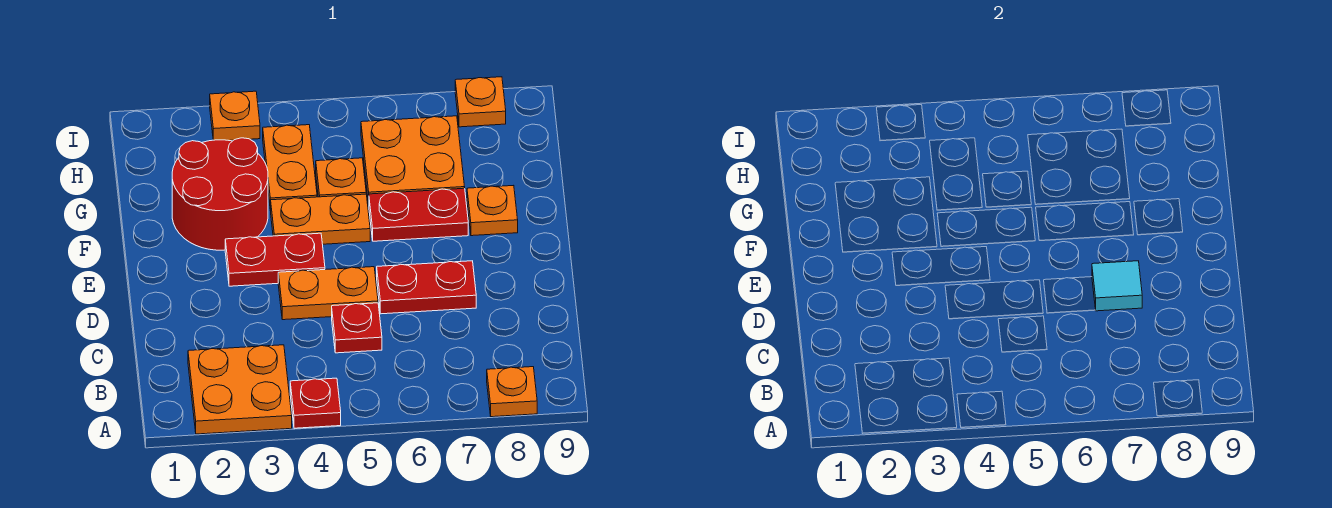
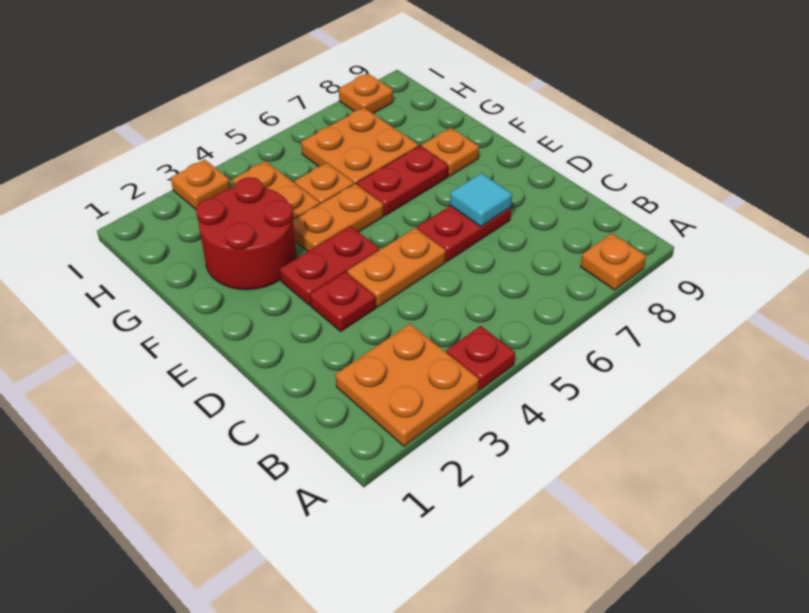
red plate C5 level 1 -> red plate D3 level 1

